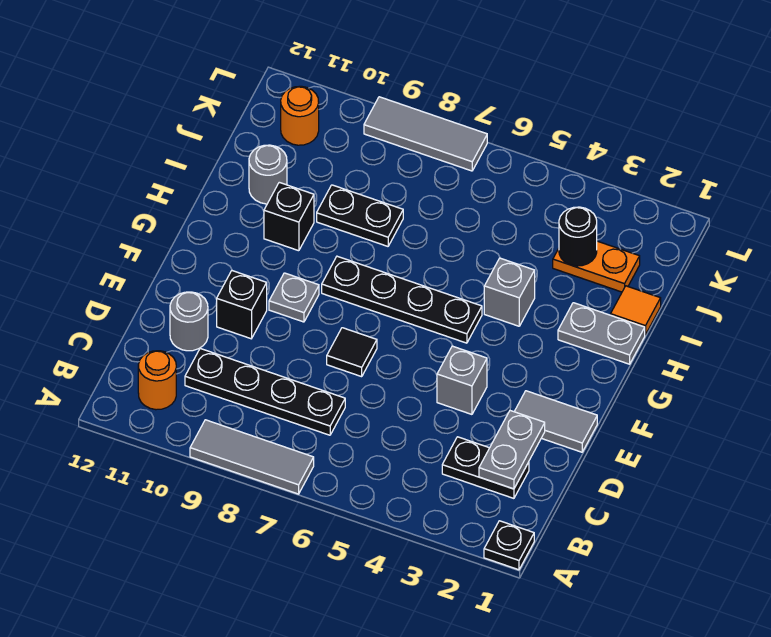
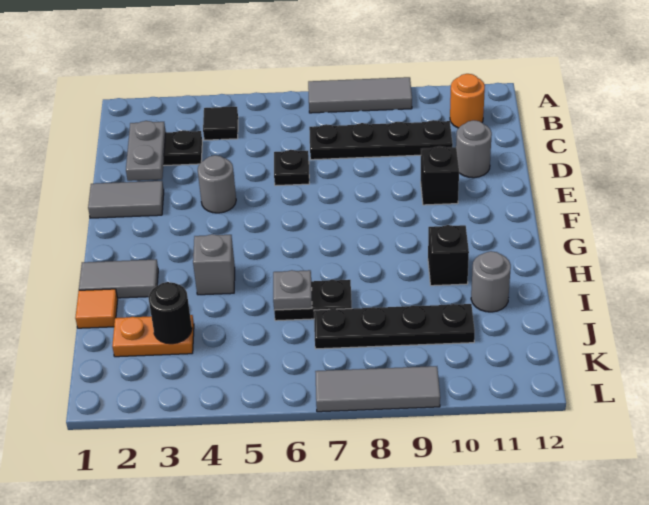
black plate A1 level 1 -> black plate D6 level 1
grey brick E4 level 1 -> grey round brick E4 level 1
black tile E7 level 1 -> black tile B4 level 1
grey plate F9 level 1 -> grey plate I6 level 2
black plate G5:G8 level 1 -> black plate J7:J10 level 1
grey plate H1:H2 level 1 -> grey tile H1:H2 level 1
black plate I8:I9 level 1 -> black plate I6:I7 level 1
orange round brick K11 level 1 -> none

